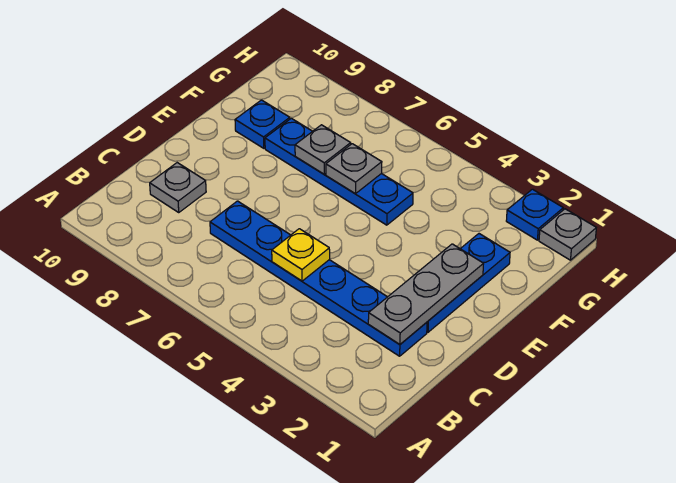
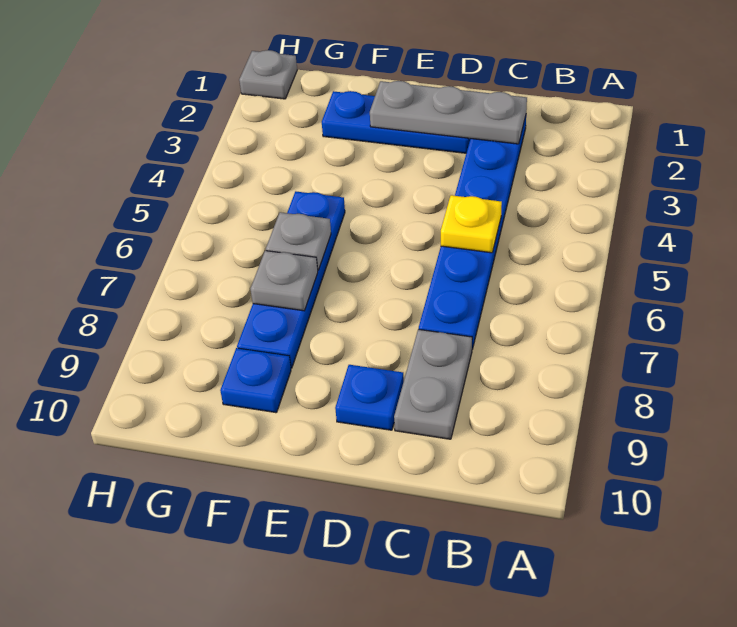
grey plate C9 level 1 -> grey plate C8:C9 level 1
blue plate H2 level 1 -> blue plate D9 level 1

